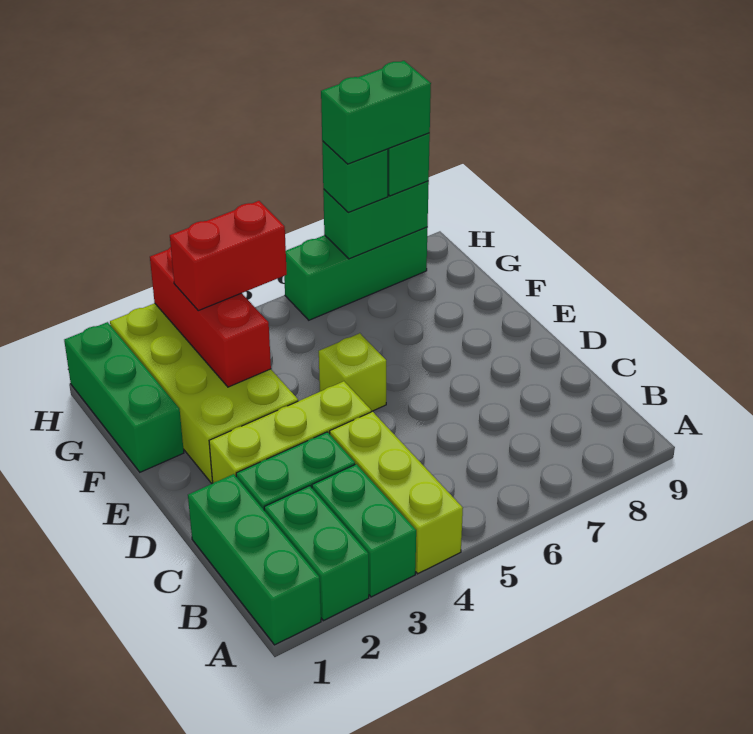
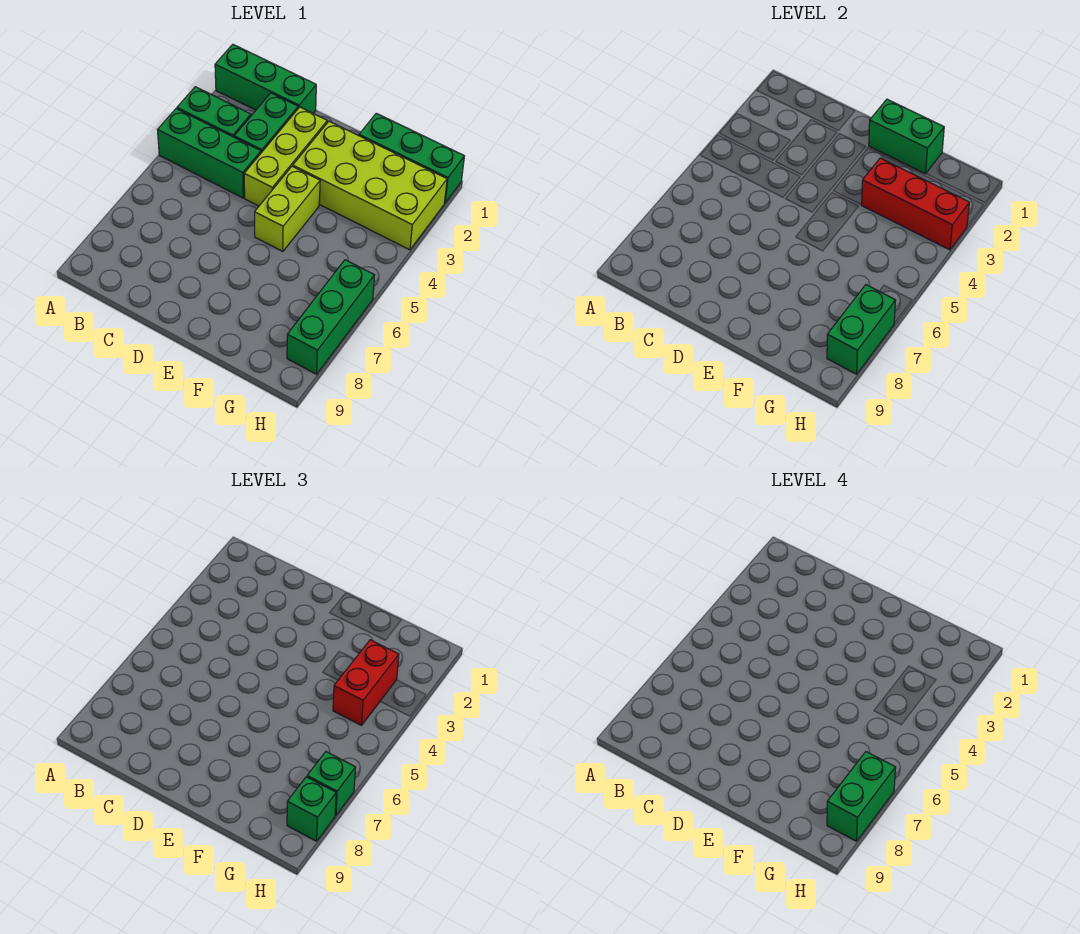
green brick A2:B2 level 1 -> green brick E1:F1 level 2
lime brick A4:C4 level 1 -> green brick A4:C4 level 1
lime brick E5 level 1 -> lime brick E4:E5 level 1

